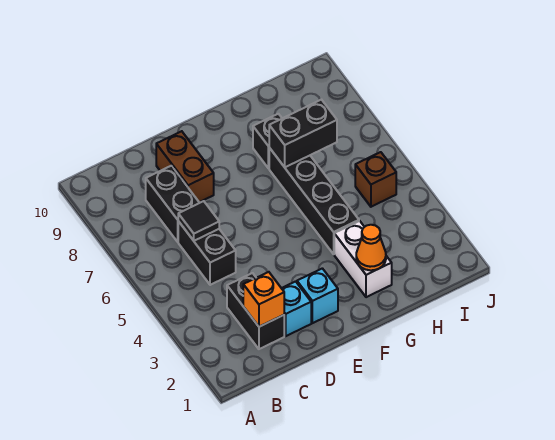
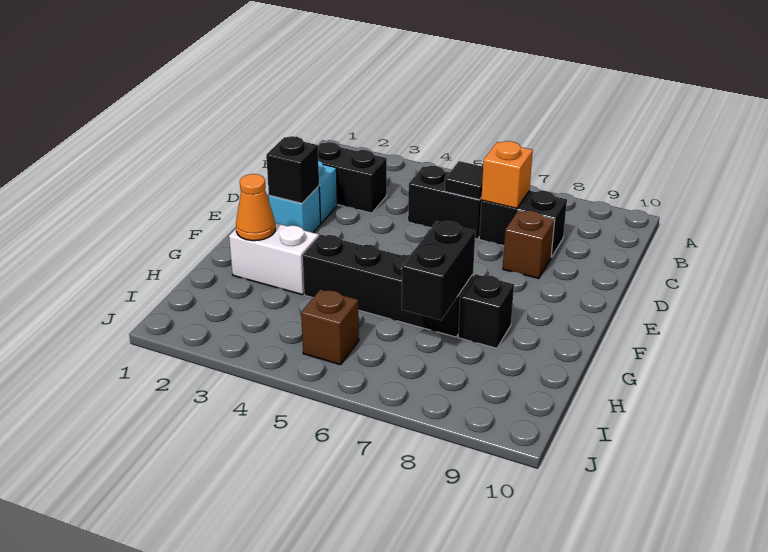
orange brick C2 level 2 -> orange brick C7 level 2
brown brick D8:D9 level 1 -> brown brick D8 level 1
none -> black brick E2 level 2

